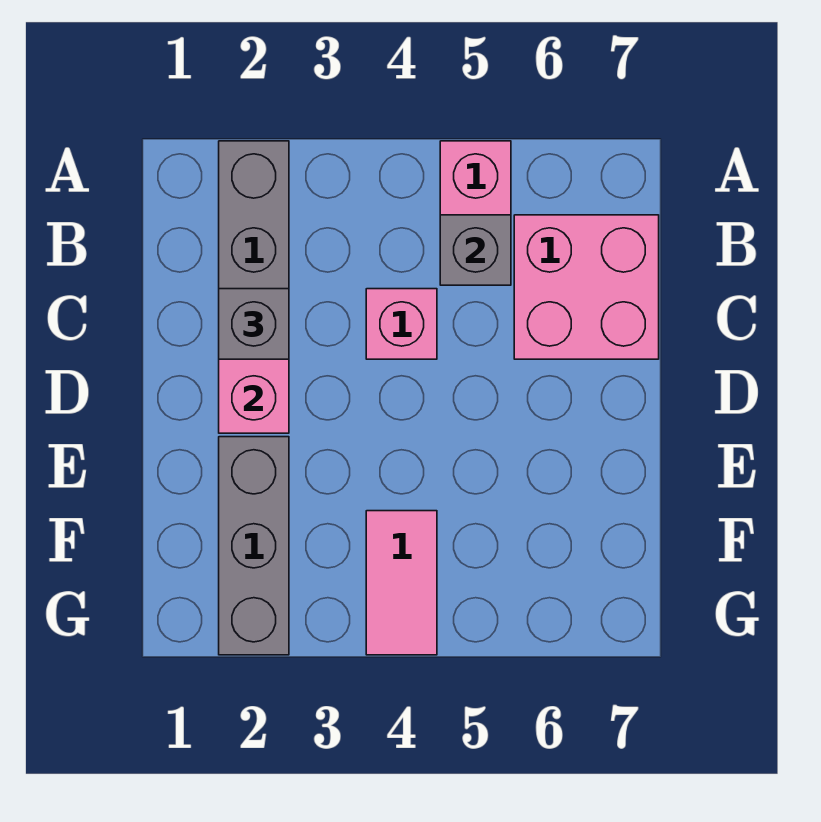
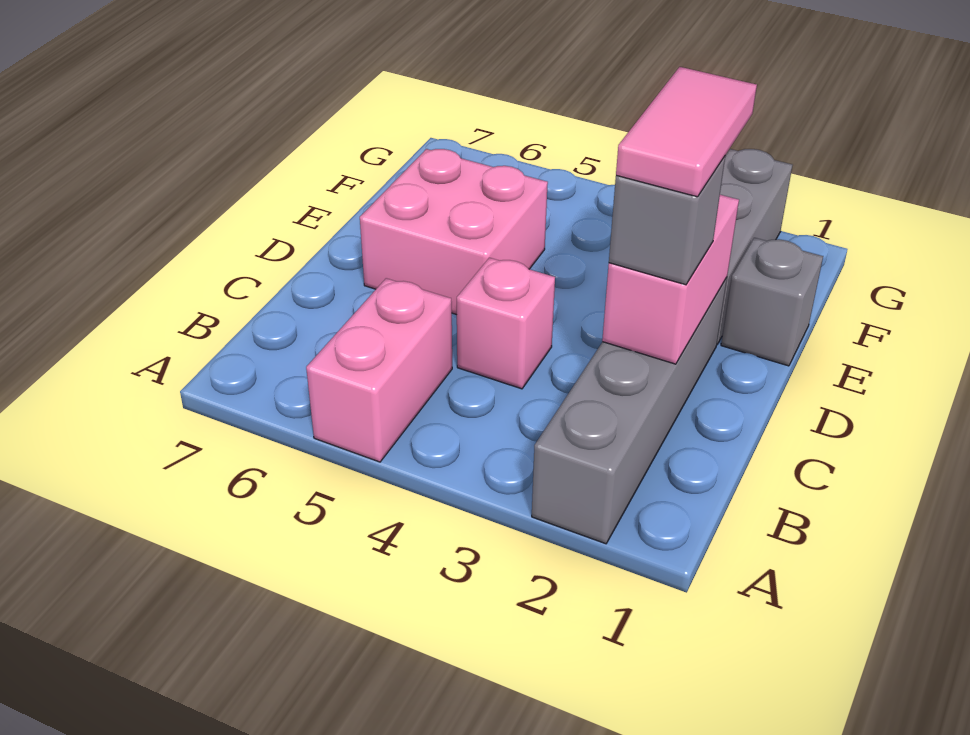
grey brick B5 level 2 -> grey brick E1 level 1
pink brick B6:C7 level 1 -> pink brick D5:E6 level 1
pink tile F4:G4 level 1 -> pink tile C2:D2 level 4

